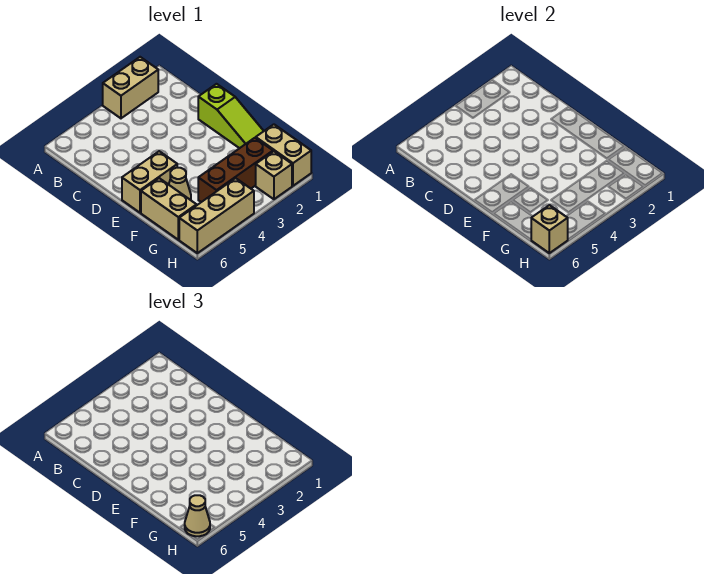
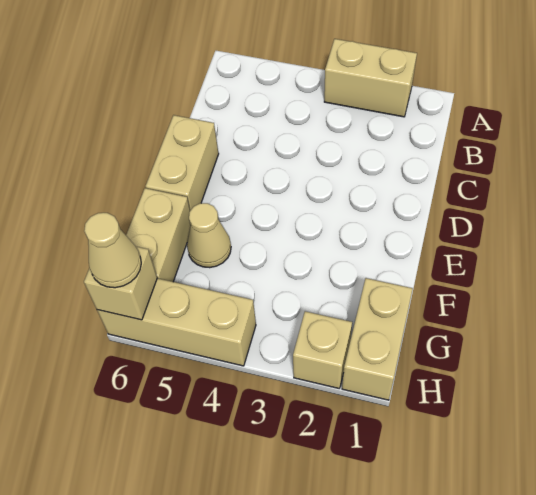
lime slope D1:F1 level 1 top D -> none
tan brick E5:E6 level 1 -> tan brick D6:E6 level 1
brown brick G2:G4 level 1 -> none

